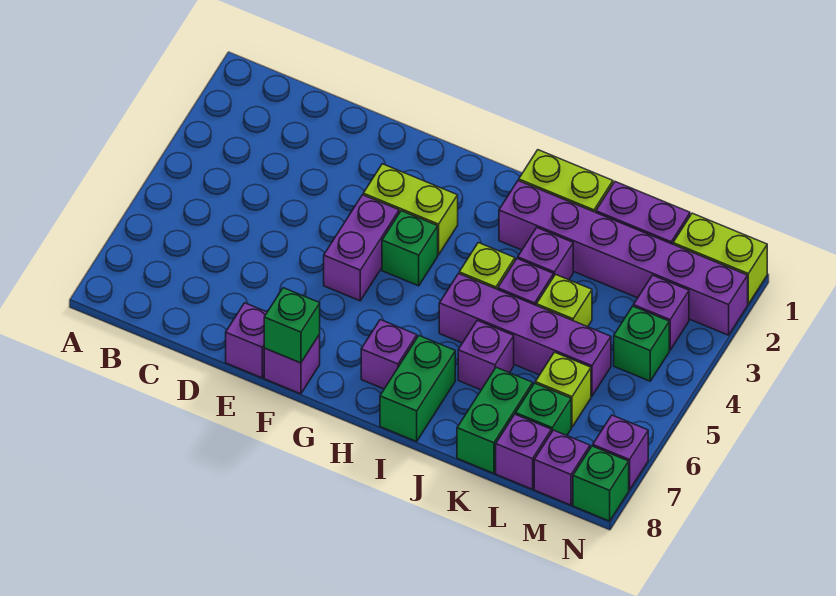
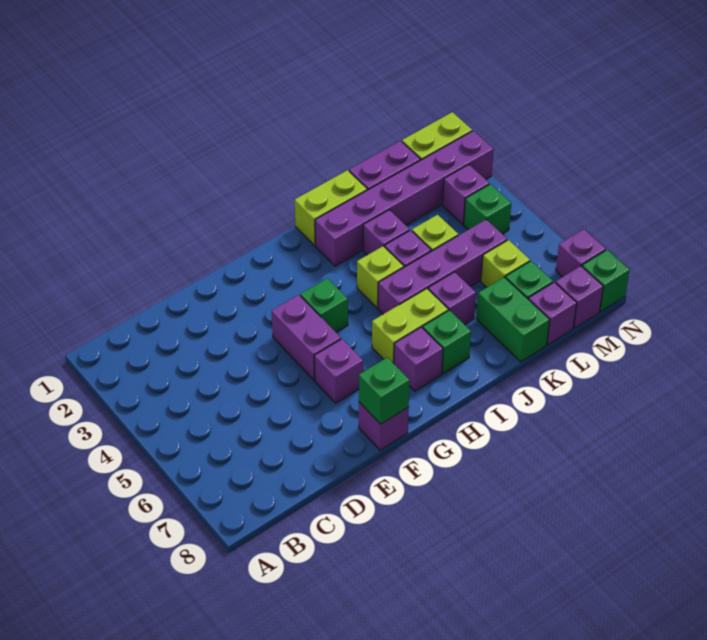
purple brick E8 level 1 -> purple brick F6 level 1
lime brick F3:G3 level 1 -> lime brick H6:I6 level 1
green brick I7:I8 level 1 -> green brick I7 level 1

